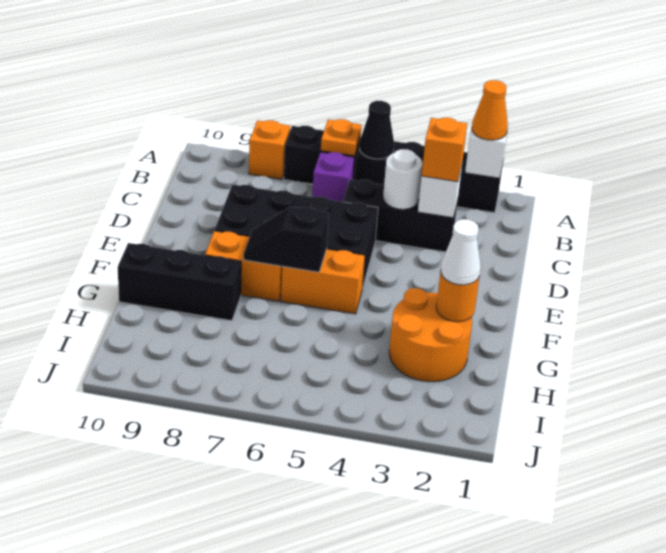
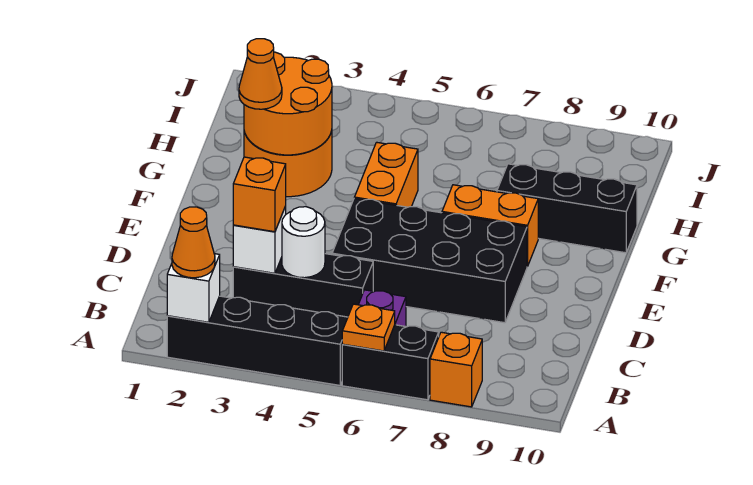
black cone A5 level 2 -> none
orange brick F5:F6 level 1 -> orange brick F5:G5 level 1
black slope F6:F7 level 2 top 6 -> none
orange round brick G2 level 2 -> orange round brick G2:H3 level 2
white cone G2 level 3 -> orange cone G2 level 3

